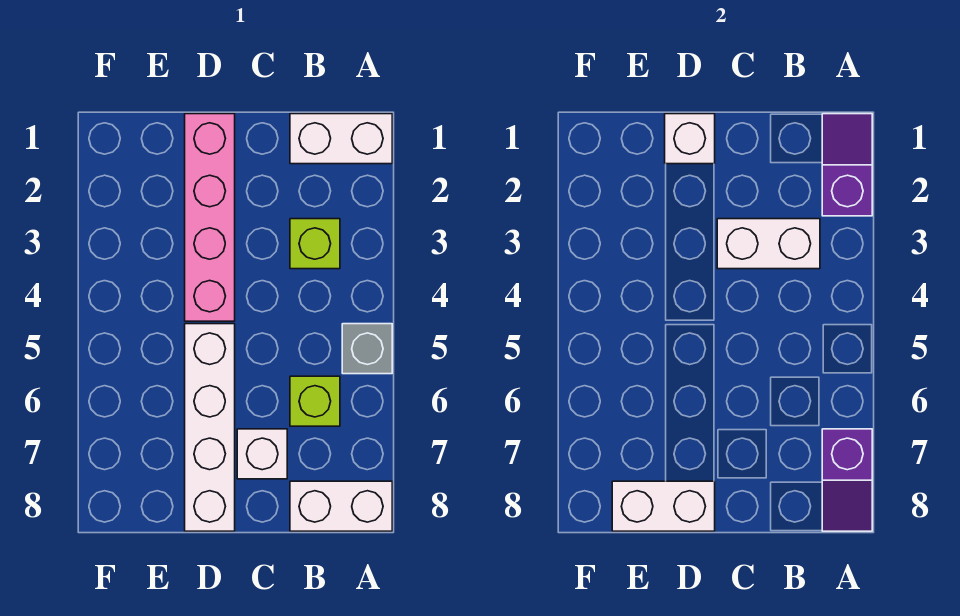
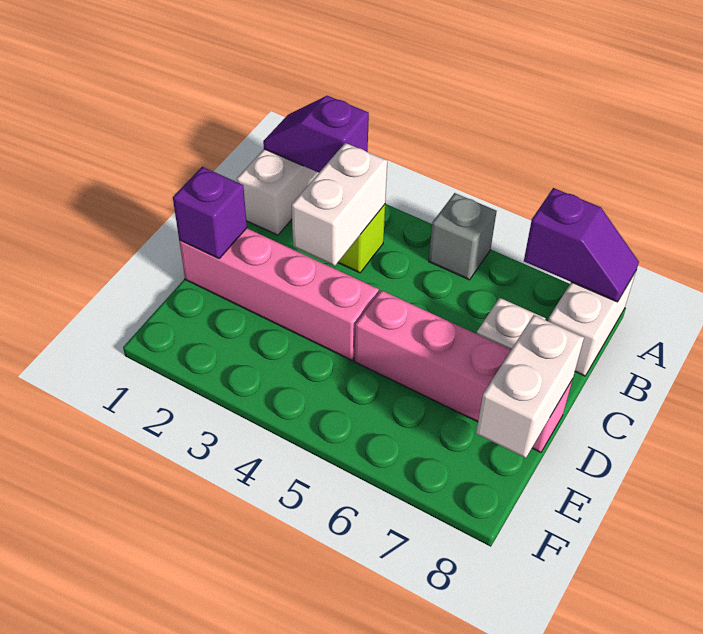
lime brick B6 level 1 -> none
white brick D1 level 2 -> purple brick D1 level 2
white brick D5:D8 level 1 -> pink brick D5:D8 level 1

